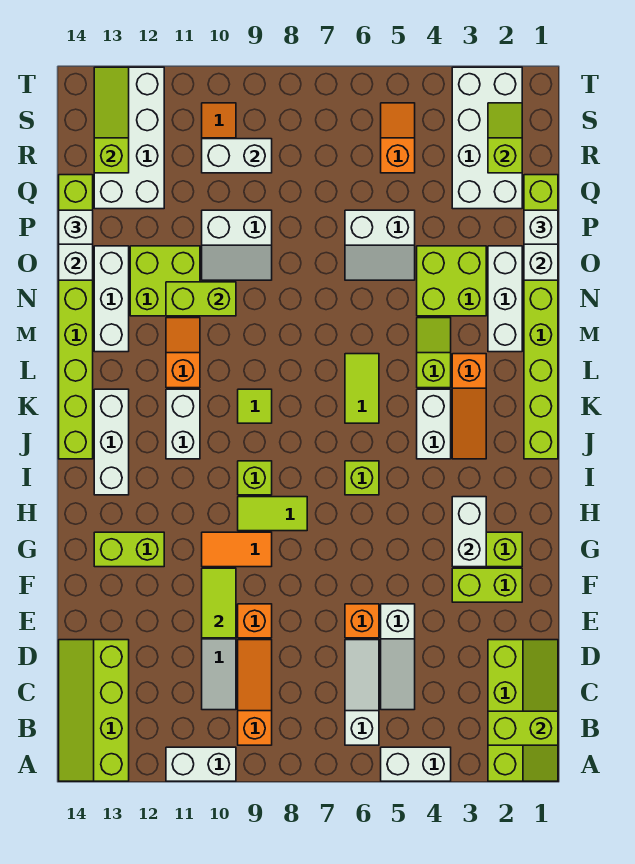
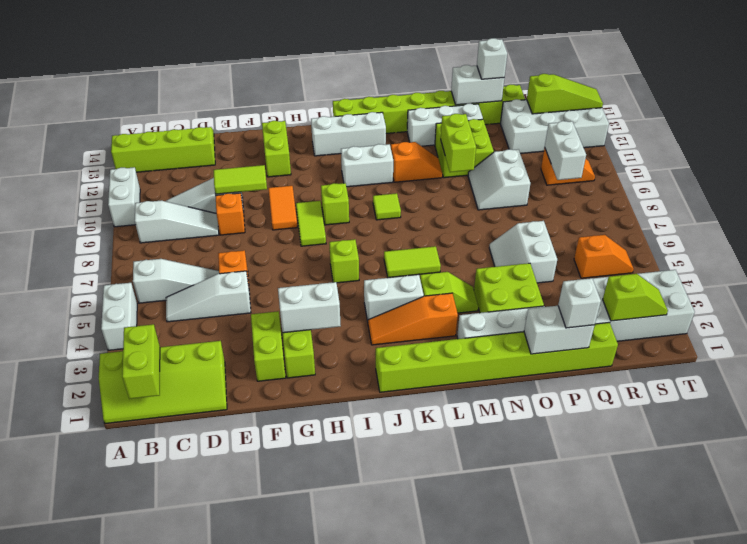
orange slope B9:D9 level 1 top B -> white slope B9:D9 level 1 top B

